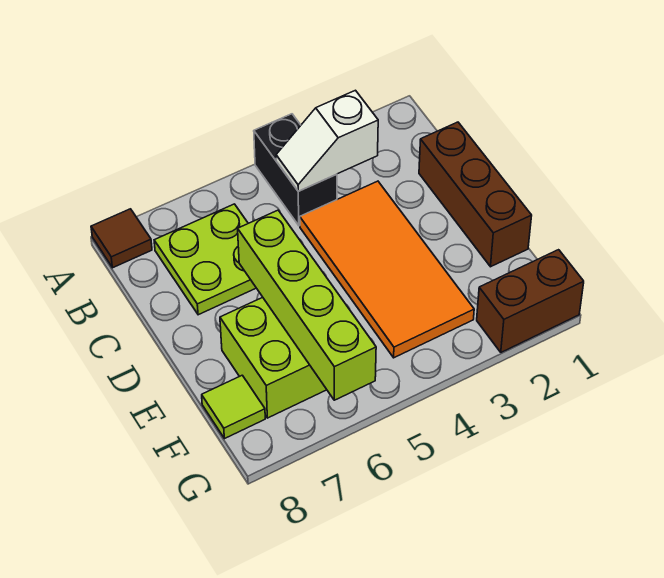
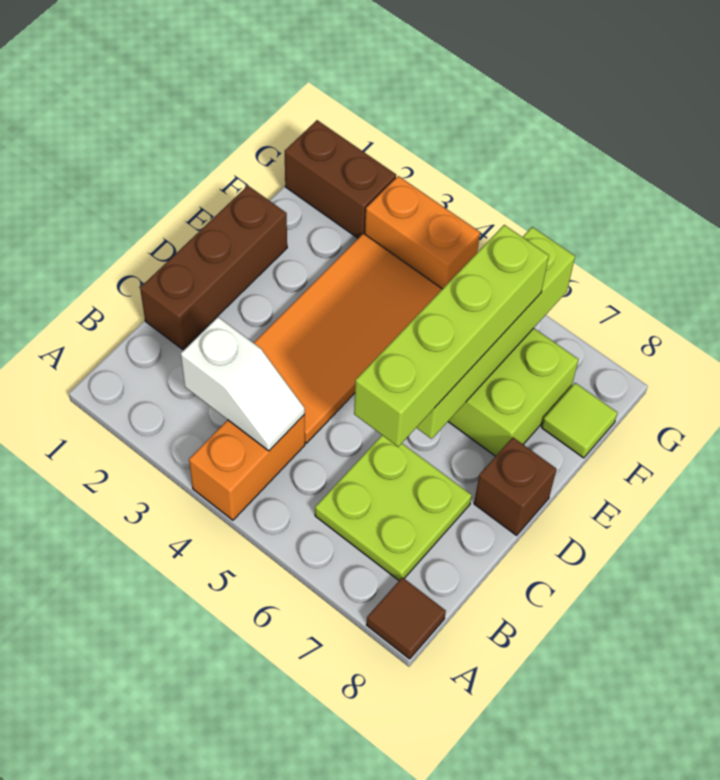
black brick A4:B4 level 1 -> orange brick A4:B4 level 1
none -> lime brick C6:F6 level 3
none -> brown brick D8 level 1
none -> orange brick G3:G4 level 1

